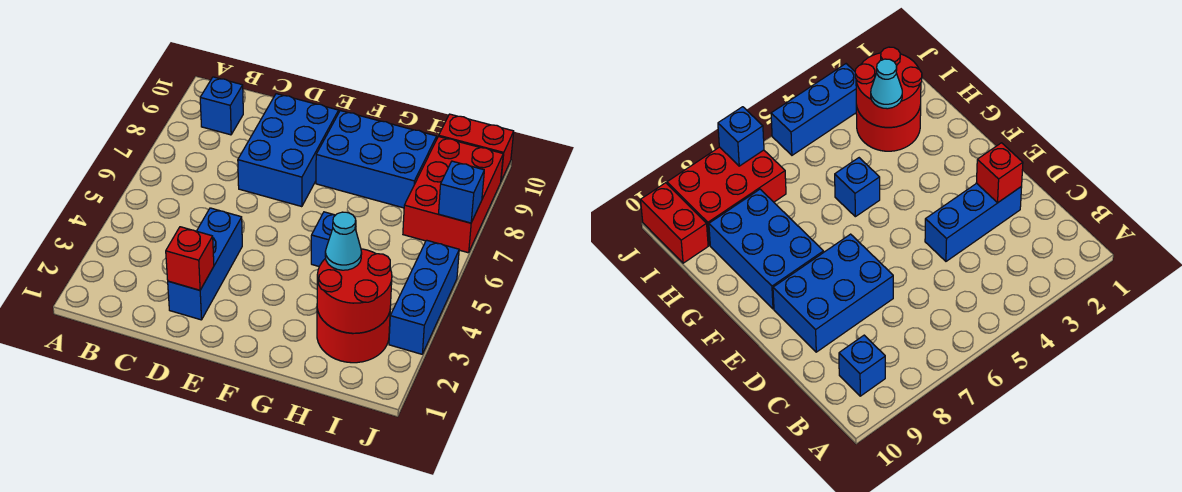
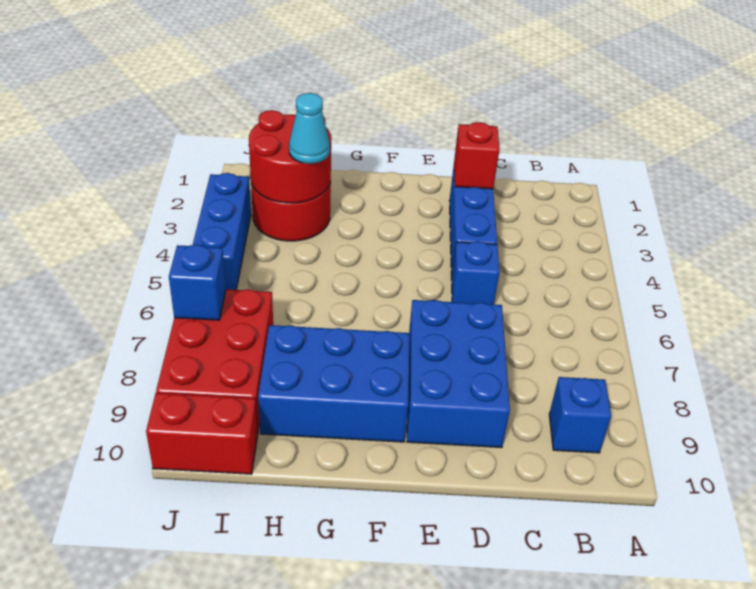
blue brick G5 level 1 -> blue brick D5 level 1

